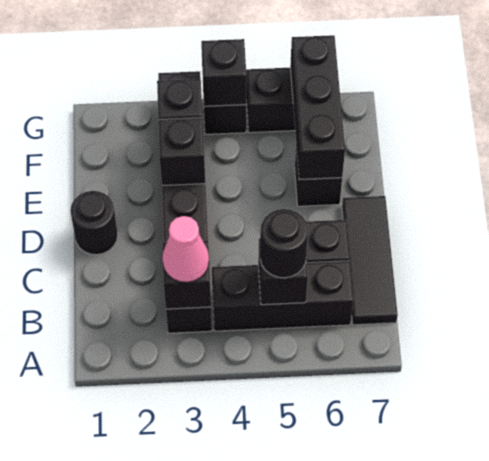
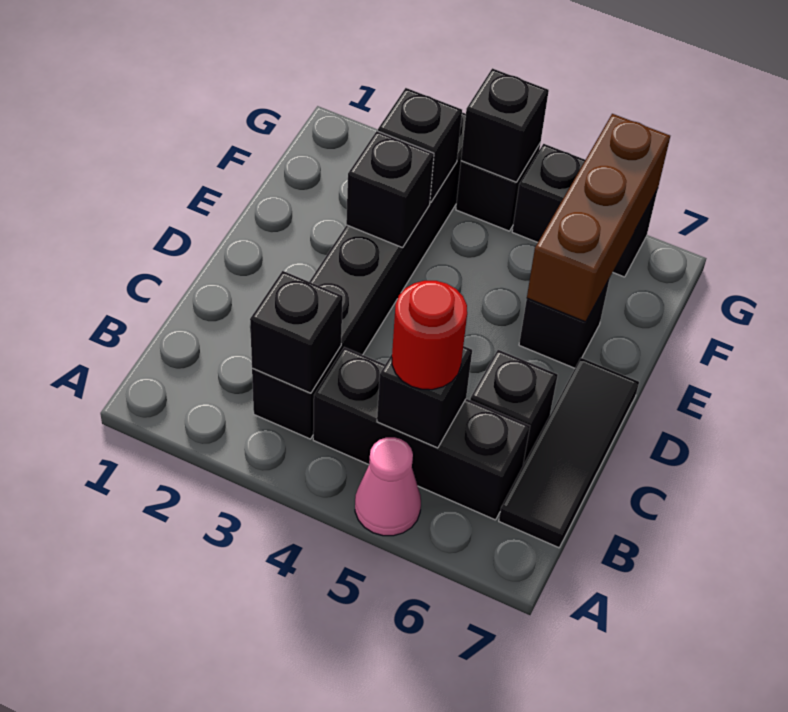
pink cone B3 level 3 -> pink cone A5 level 1
black round brick B5 level 3 -> red round brick B5 level 3
black round brick D1 level 1 -> none
black brick E6:G6 level 2 -> brown brick E6:G6 level 2

